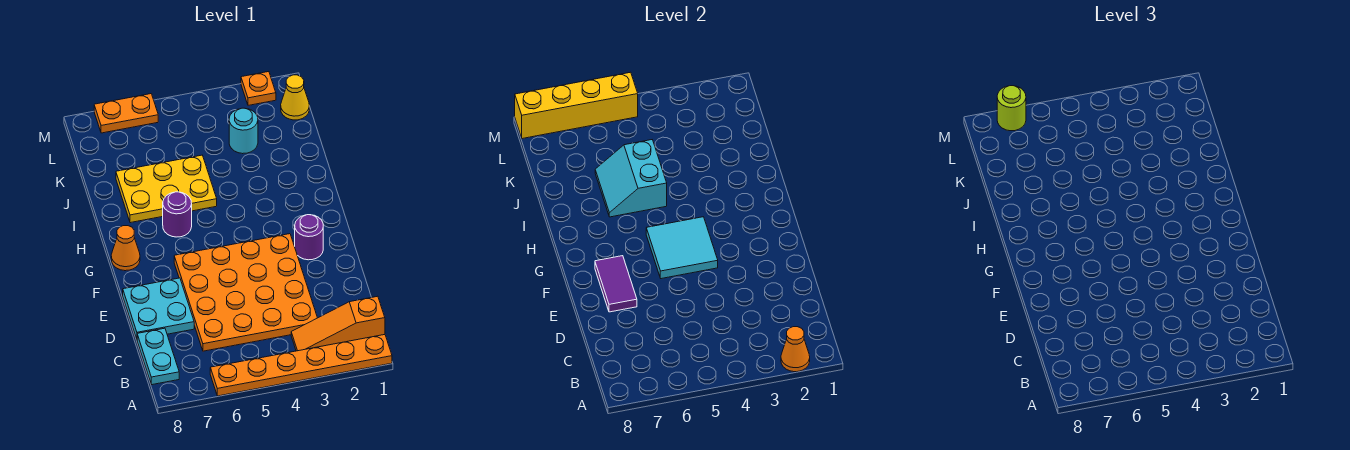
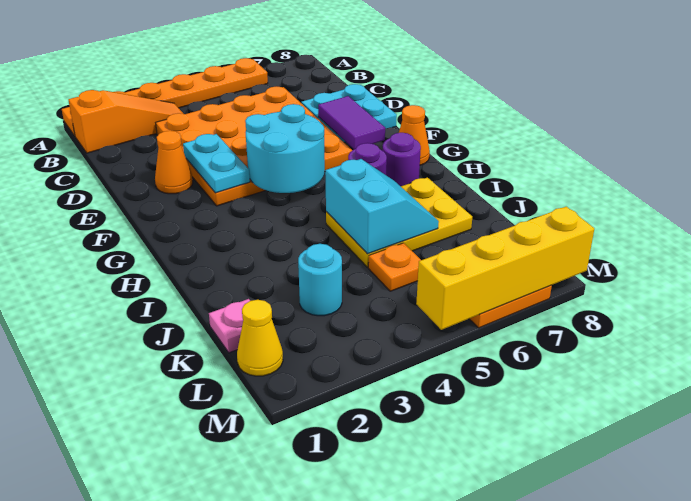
orange cone A2 level 2 -> orange cone E2 level 1
cyan plate B8:C8 level 1 -> cyan plate E3:F3 level 2
purple round brick F2 level 1 -> purple round brick H7 level 1
cyan tile F4:G5 level 2 -> cyan round brick F4:G5 level 2
none -> pink plate K1 level 1
orange plate M2 level 1 -> orange plate K5 level 1
lime round brick M7 level 3 -> none

